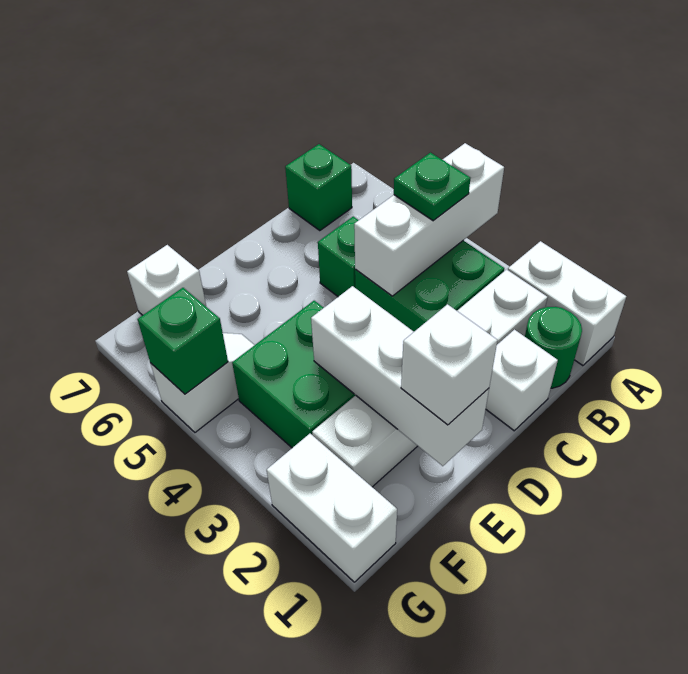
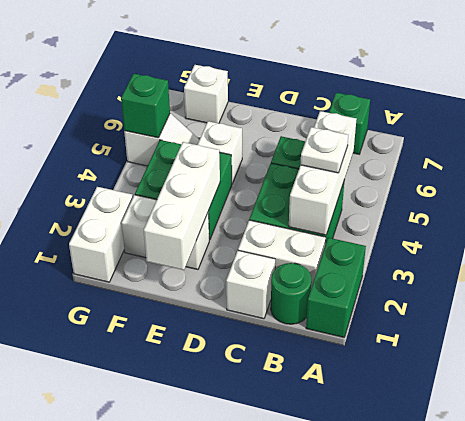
white brick A1:A2 level 1 -> green brick A1:A2 level 1
white brick A4:C4 level 2 -> white brick B3:B5 level 2
green plate B4 level 3 -> white plate B4 level 3
white brick E1 level 3 -> white brick E5 level 1

